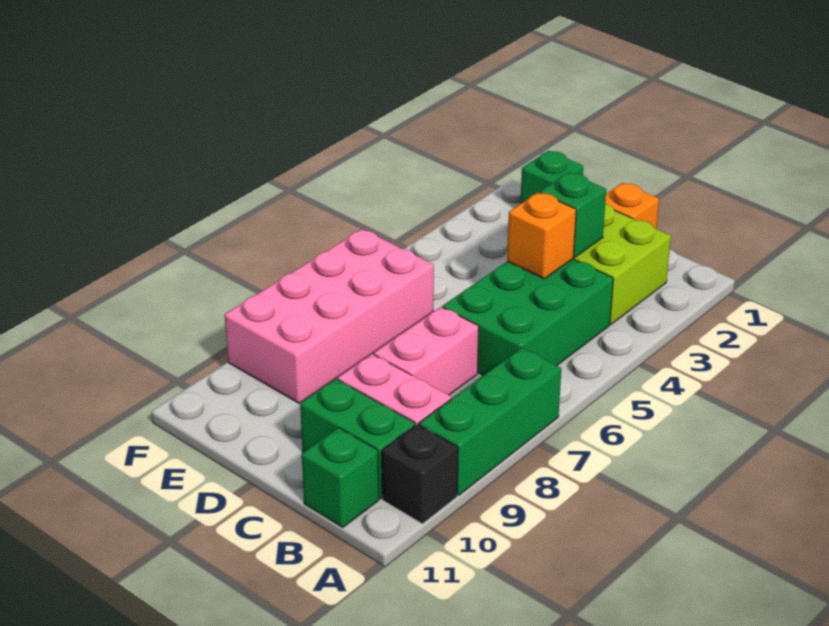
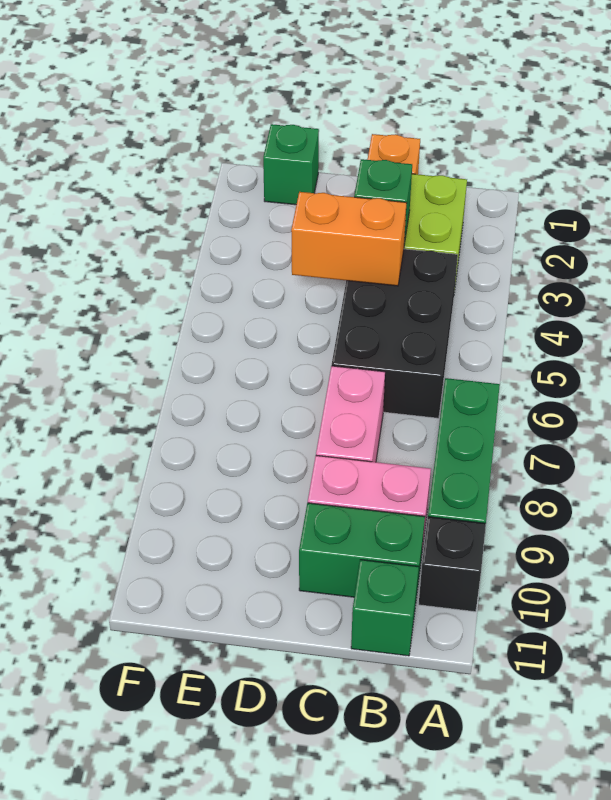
green brick B4:C6 level 1 -> black brick B4:C6 level 1
orange brick C4 level 2 -> orange brick C4:D4 level 2
pink brick E6:F9 level 1 -> none

